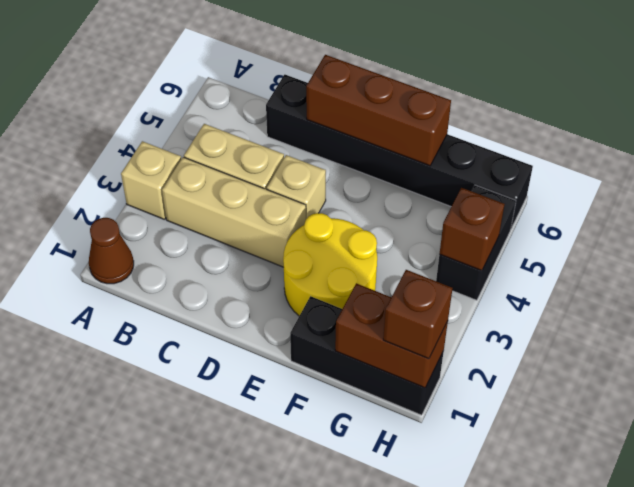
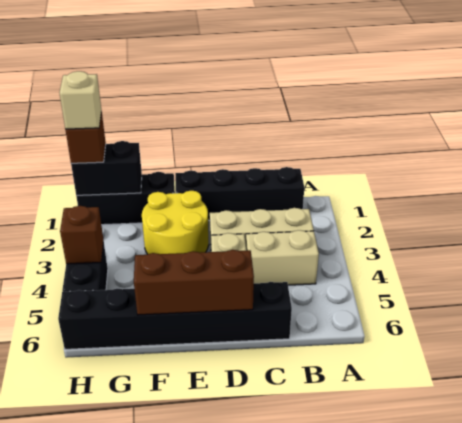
brown cone A1 level 1 -> none
tan brick A3 level 1 -> tan brick H1 level 4
none -> black brick B1:E1 level 1
brown brick G1:H1 level 2 -> black brick G1:H1 level 2

